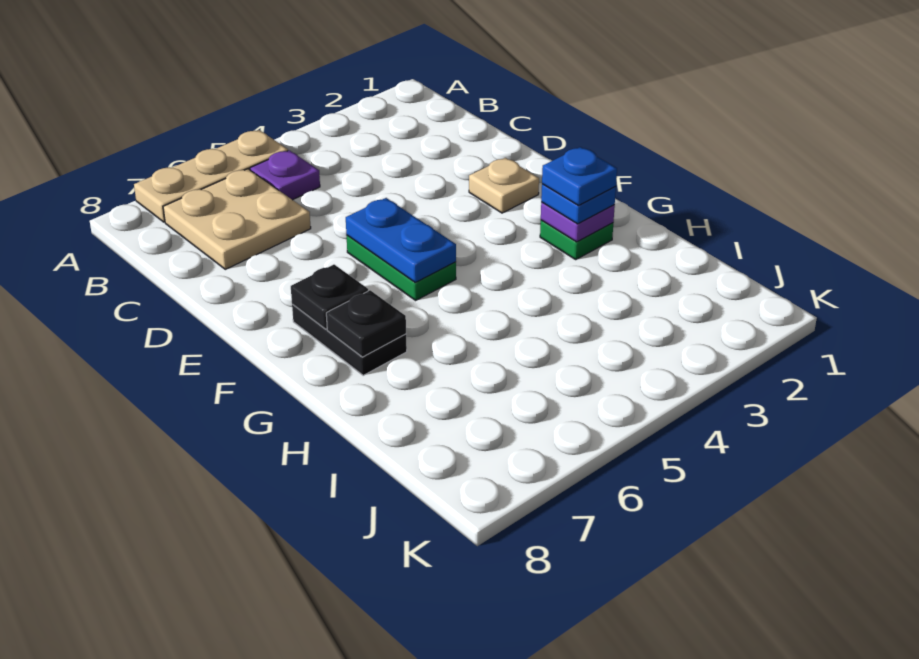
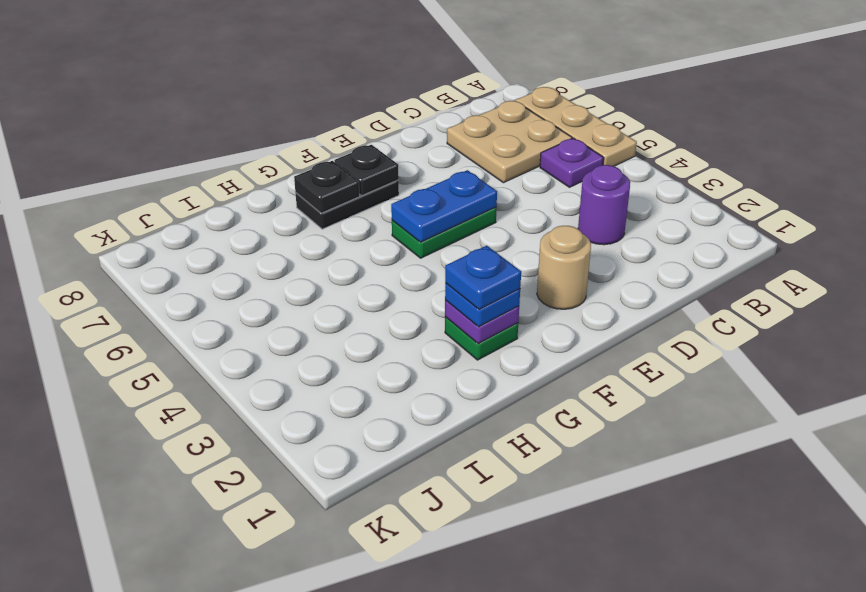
none -> purple round brick C3 level 1
tan plate E2 level 1 -> tan round brick E2 level 1

